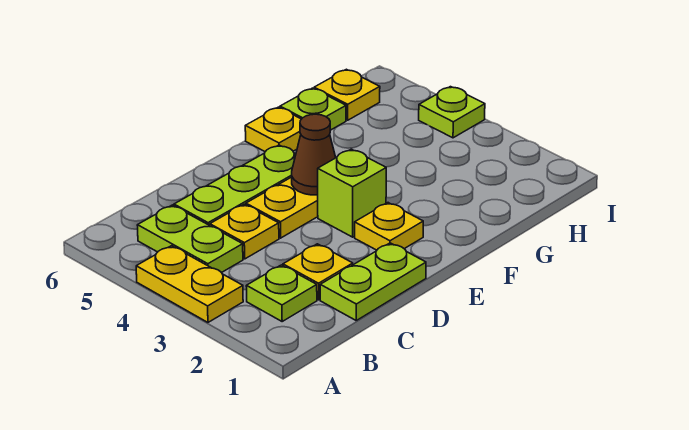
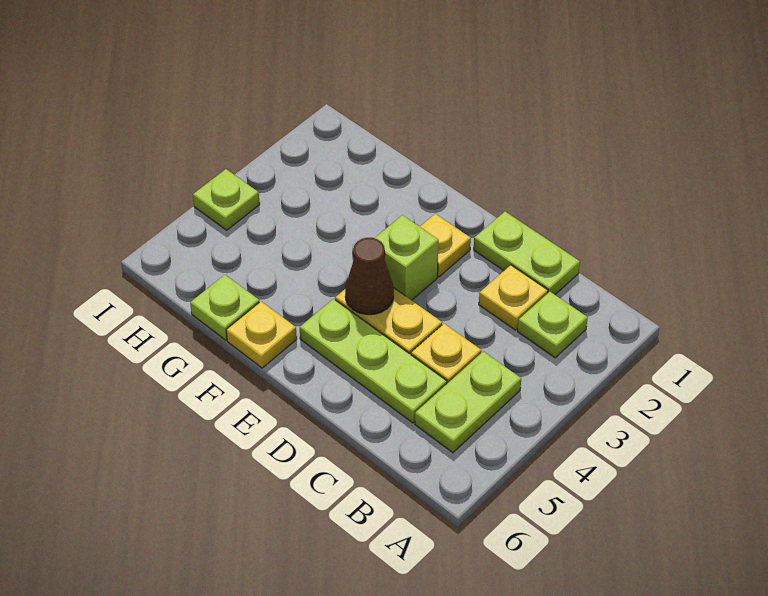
yellow plate A3:A4 level 1 -> none
yellow plate H6 level 1 -> none

